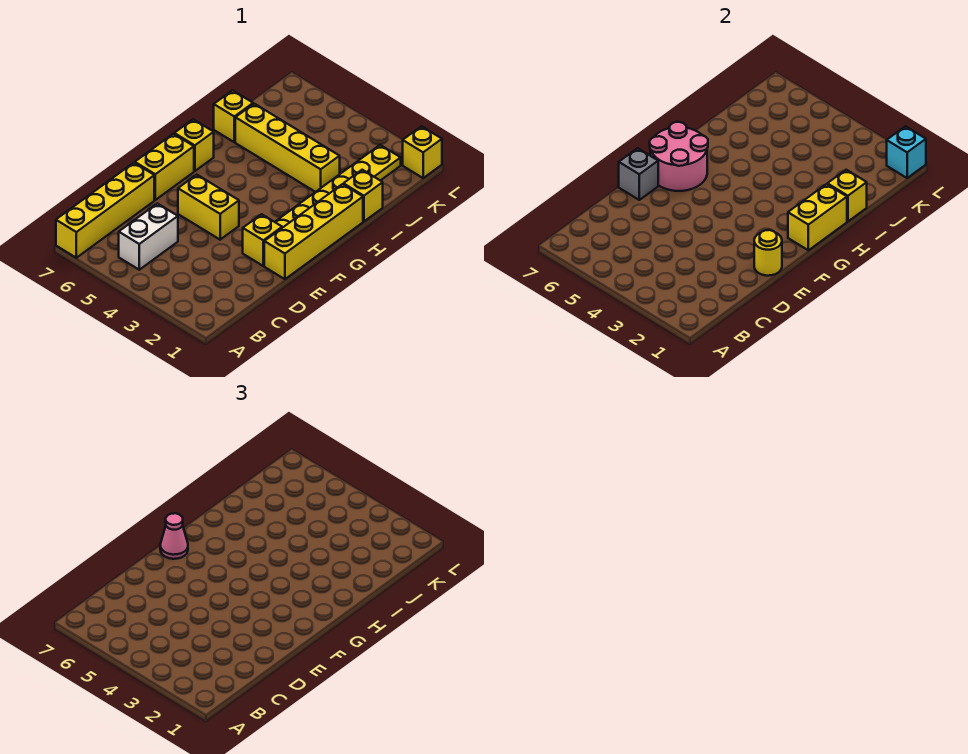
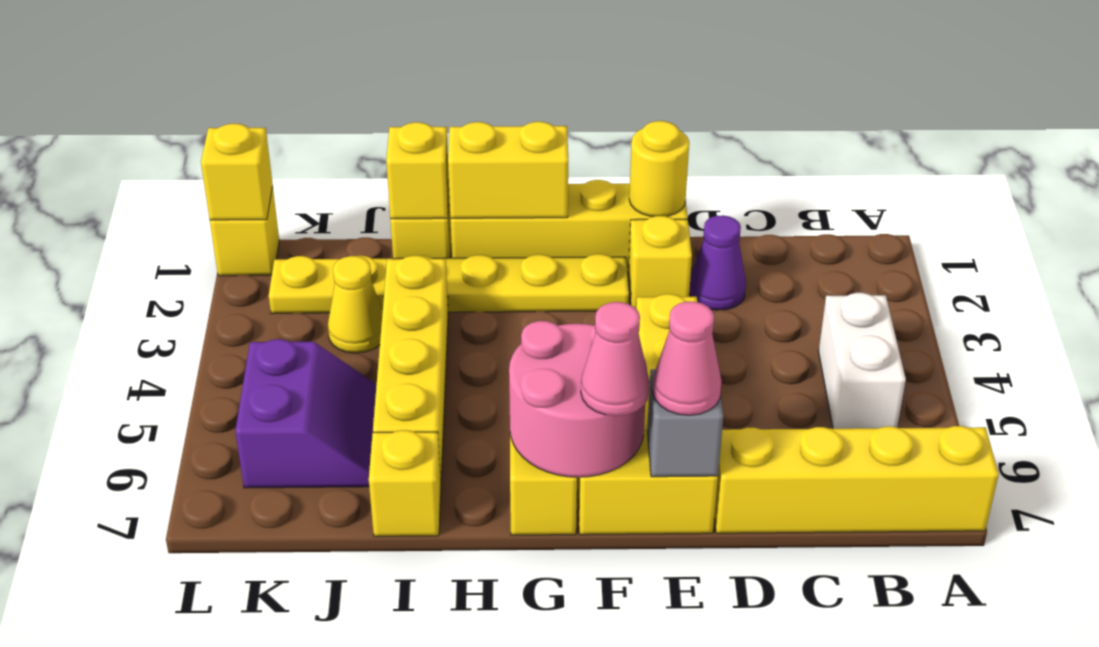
white brick B5:C5 level 1 -> white brick B4:B5 level 1
none -> purple cone D2 level 1
none -> pink cone E7 level 3
none -> yellow cone J3 level 1
none -> purple slope J5:K6 level 1 top K
cyan brick L1 level 2 -> yellow brick L1 level 2

